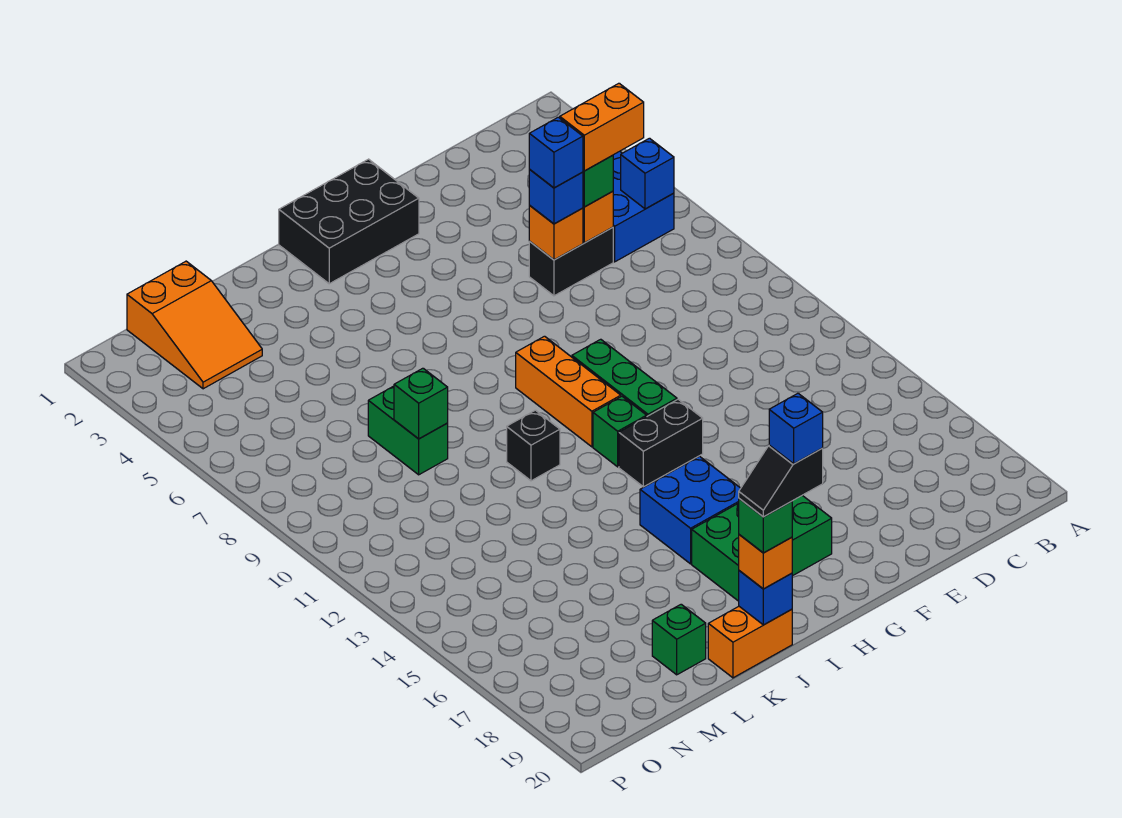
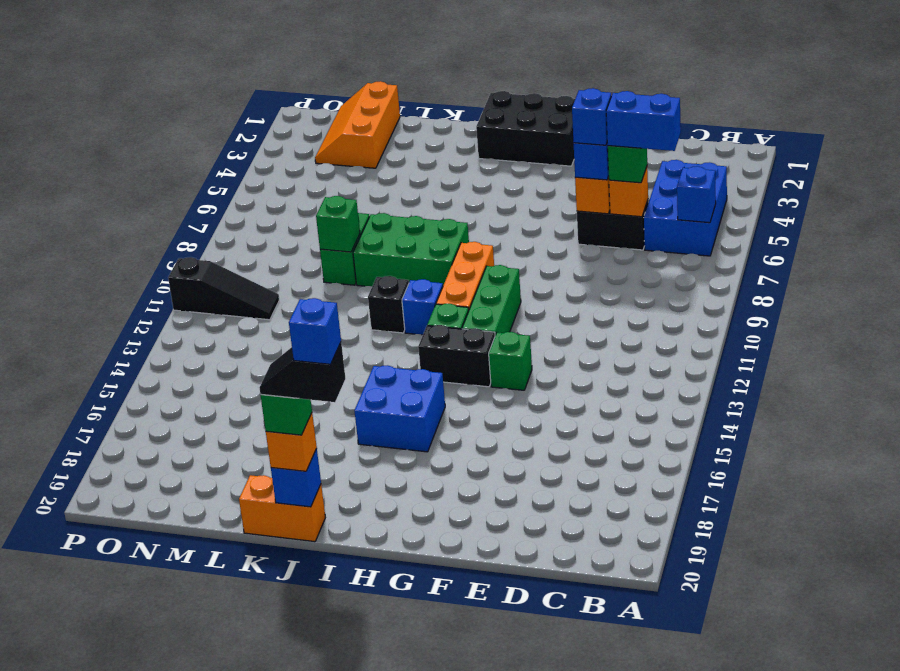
orange brick C6:D6 level 4 -> blue brick C6:D6 level 4
green brick G17:I18 level 1 -> green brick I8:K9 level 1
none -> blue brick I11 level 1
green brick L19 level 1 -> green brick F13 level 1
orange slope M1:N3 level 1 top 1 -> orange slope M1:N3 level 1 top M
none -> black slope N11:P11 level 1 top P

